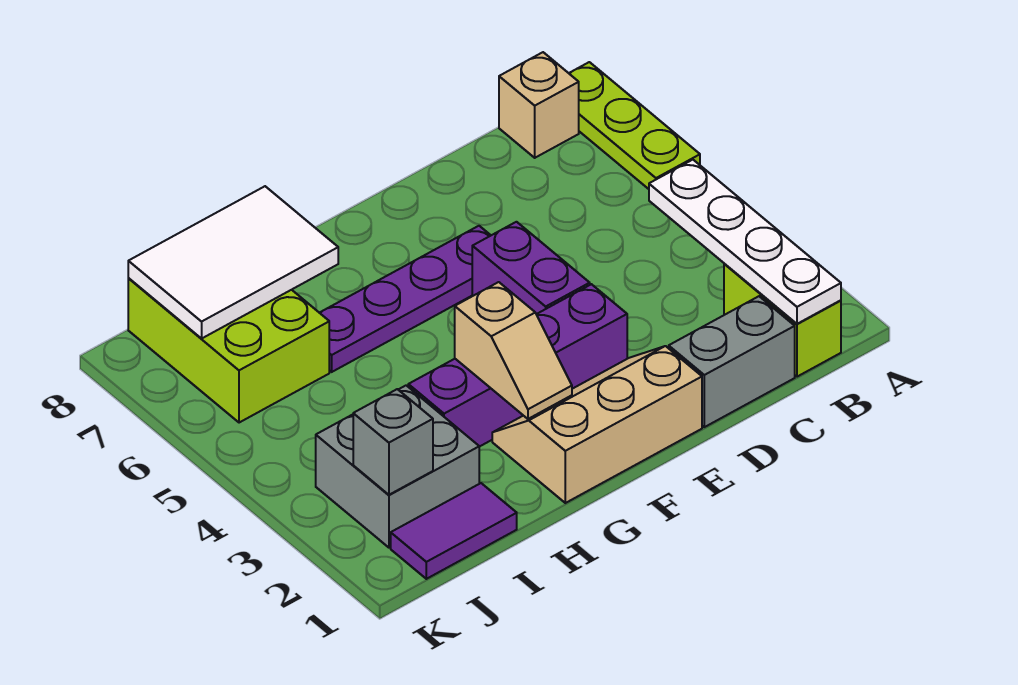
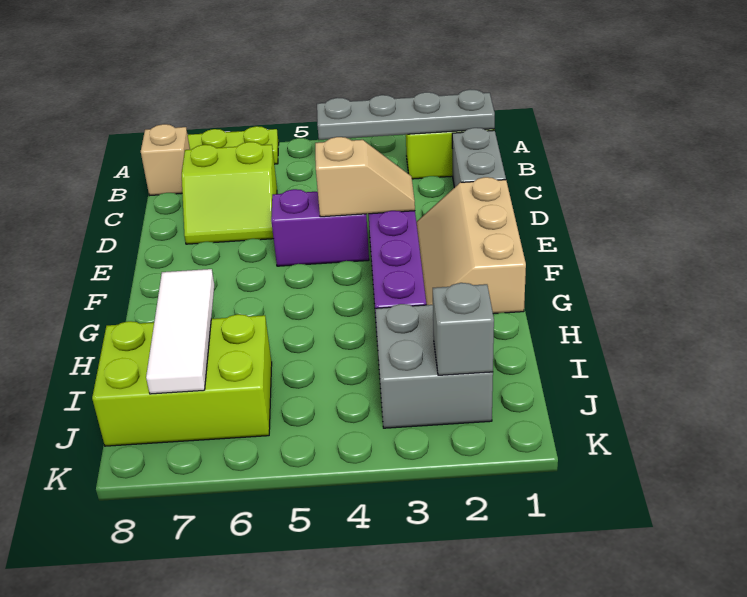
white plate B1:B4 level 2 -> grey plate B1:B4 level 2
none -> lime slope C6:D7 level 1 top C
purple plate E6:H6 level 1 -> none
tan slope G2:G3 level 2 top 3 -> tan slope E3:E4 level 2 top 4
white tile H7:J8 level 2 -> white tile H7:J7 level 2
purple tile I1:J1 level 1 -> none

